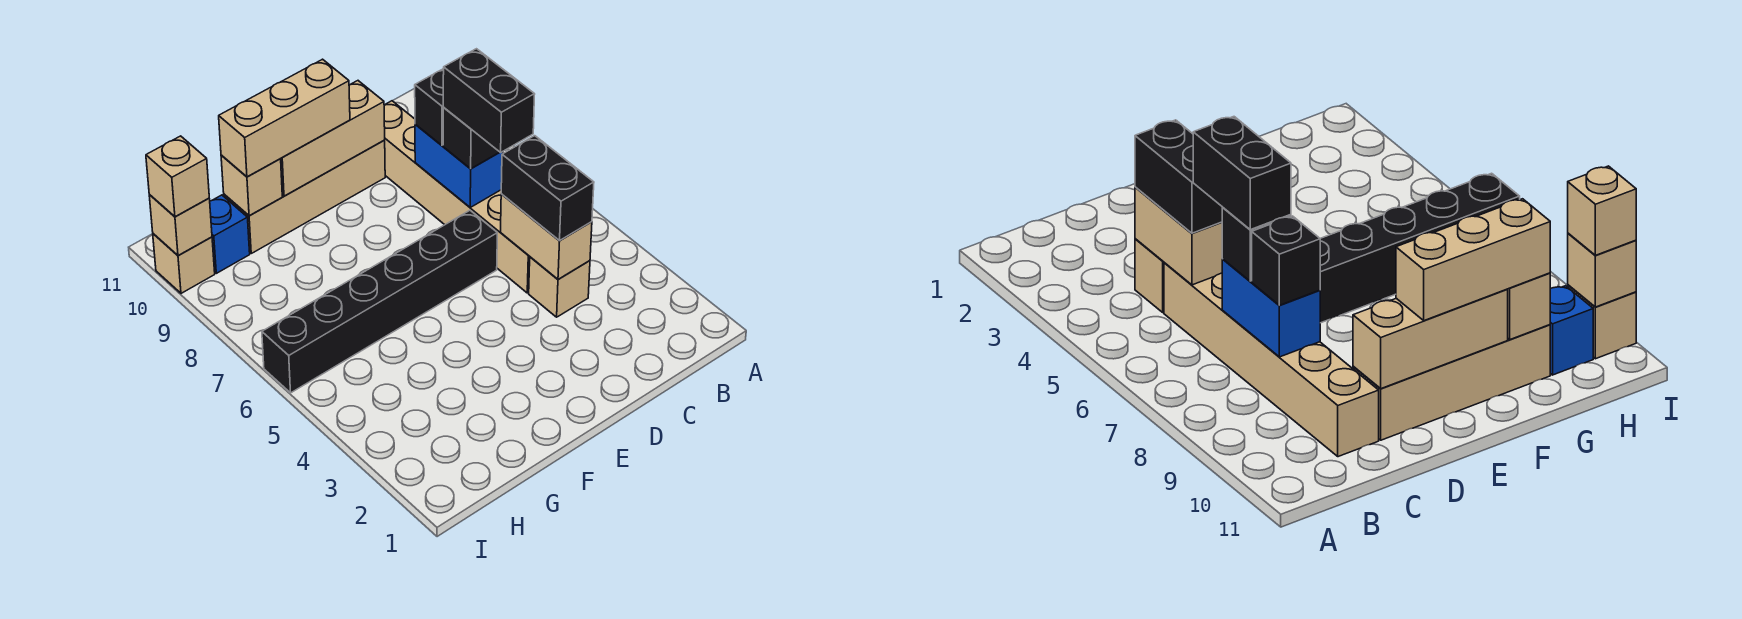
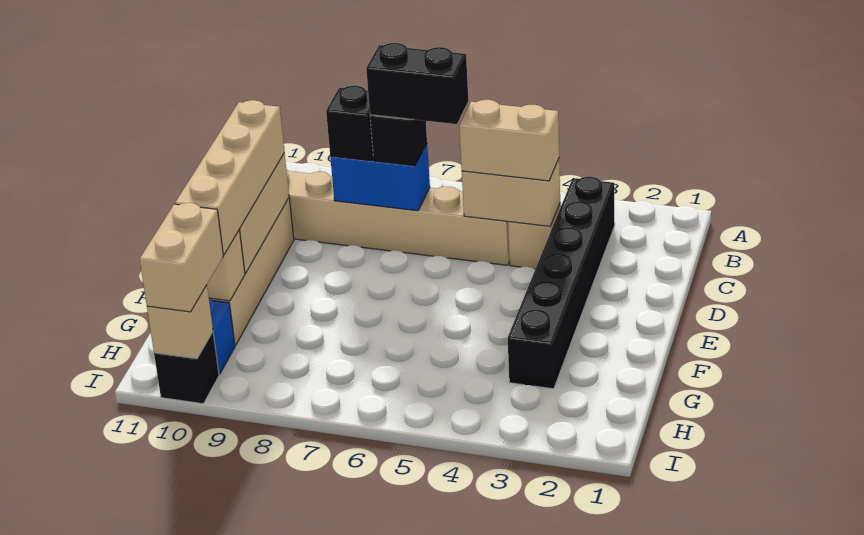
black brick C4:C5 level 3 -> tan brick C4:C5 level 3
black brick D6:I6 level 1 -> black brick B3:G3 level 1
tan brick E10:G10 level 3 -> tan brick D10:G10 level 3
tan brick I10 level 1 -> black brick I10 level 1
tan brick I10 level 3 -> tan brick H10:I10 level 3

